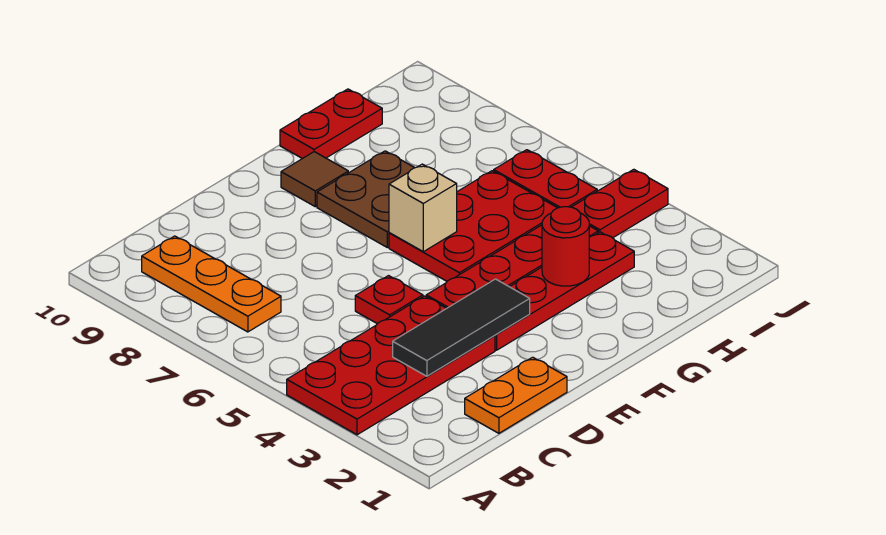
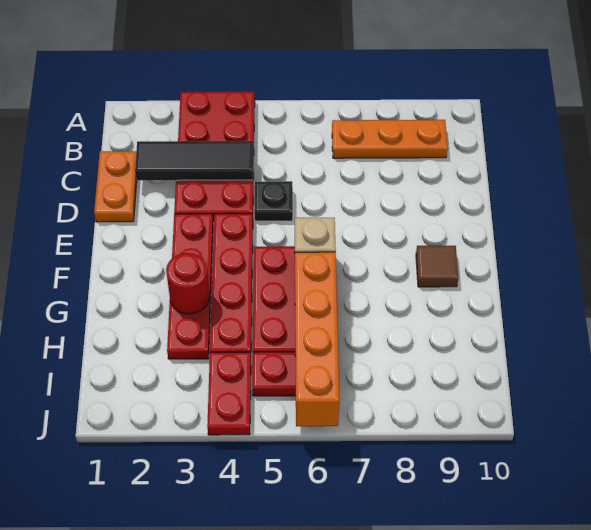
black tile C3:E3 level 2 -> black tile C2:C4 level 2
red plate D5 level 1 -> black plate D5 level 1
brown plate F7:G8 level 1 -> none
none -> orange brick G6:J6 level 2
red plate G10:H10 level 1 -> none

